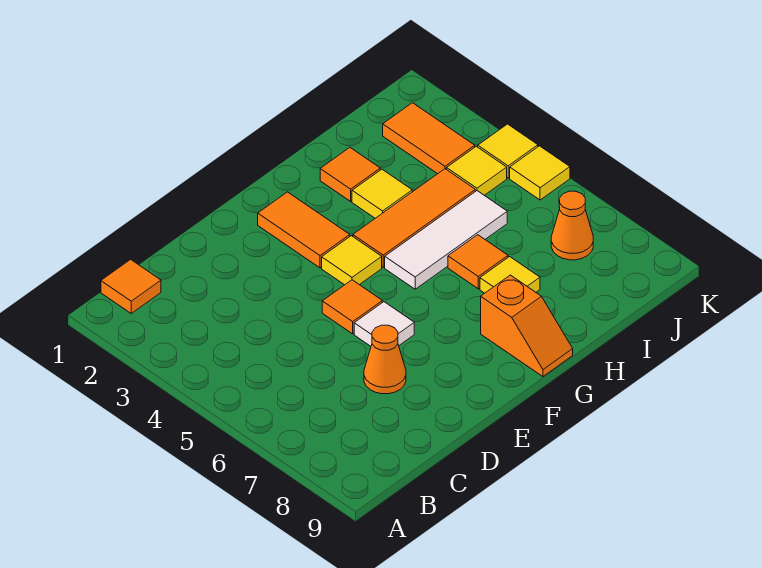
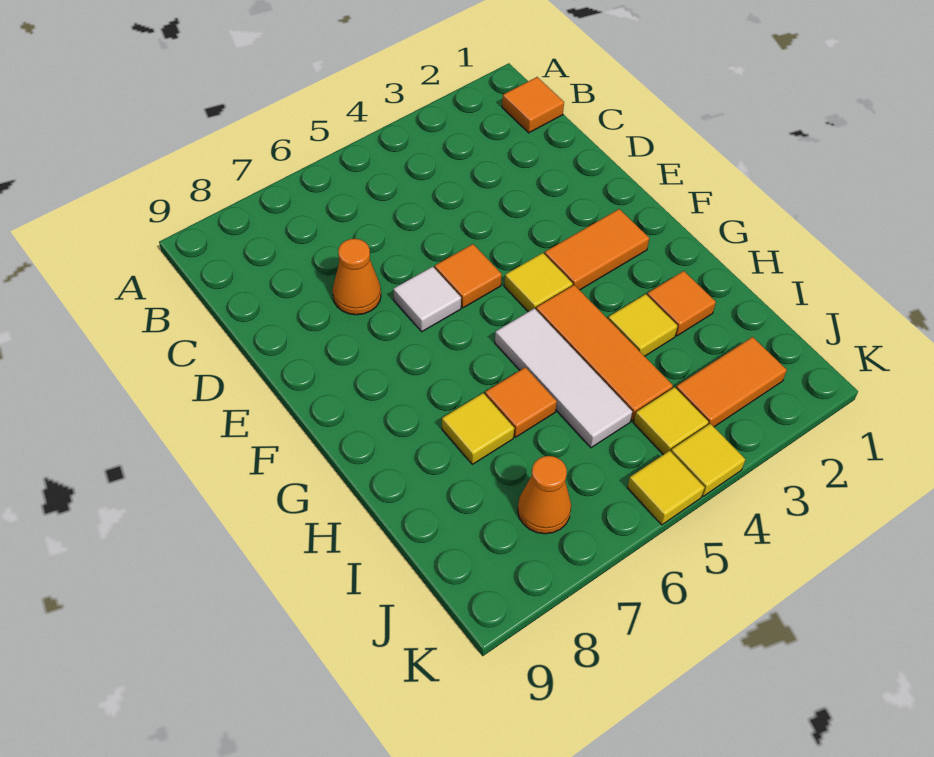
orange slope G8:G9 level 1 top 8 -> none

